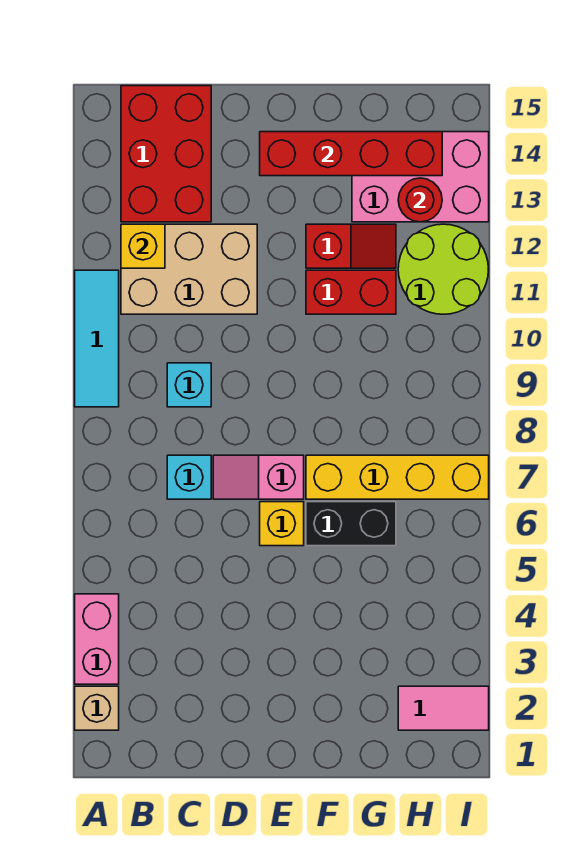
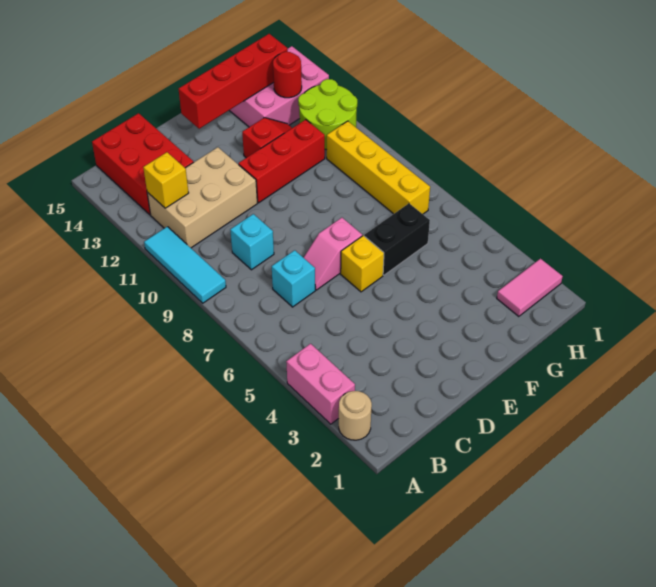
tan brick A2 level 1 -> tan round brick A2 level 1
yellow brick F7:I7 level 1 -> yellow brick H7:H10 level 1
red brick F11:G11 level 1 -> red brick E11:G11 level 1

